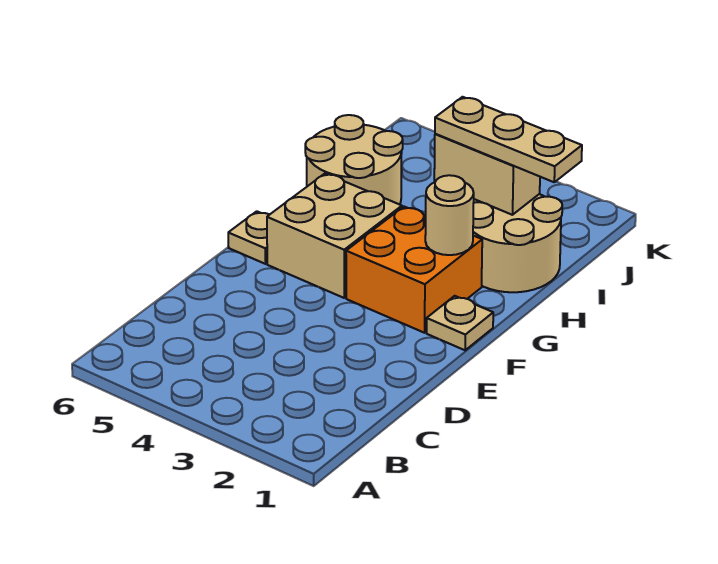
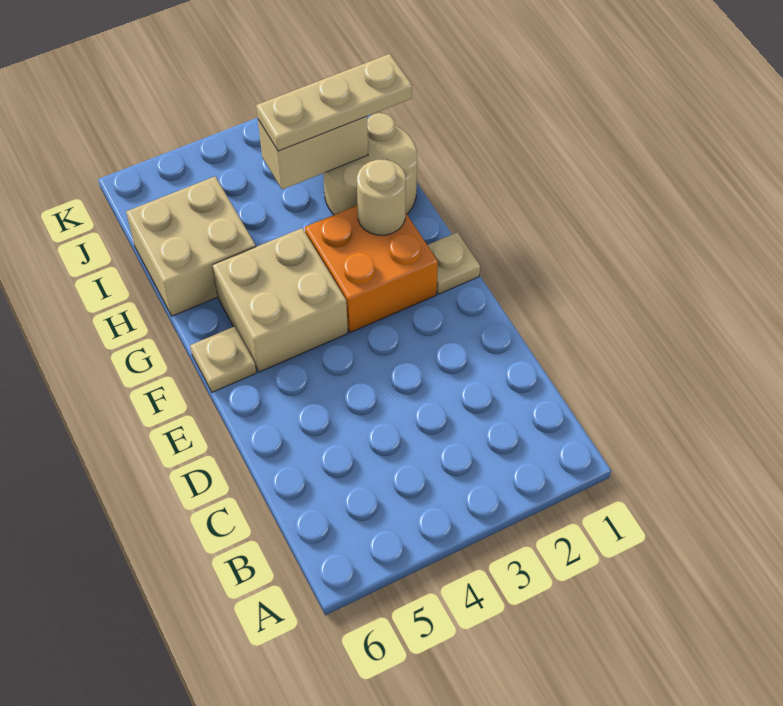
tan round brick H5:I6 level 1 -> tan brick H5:I6 level 1

